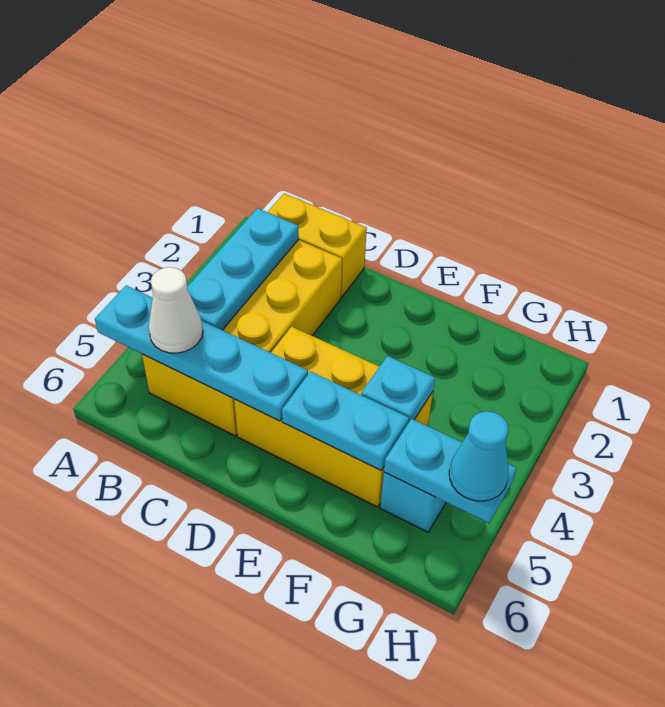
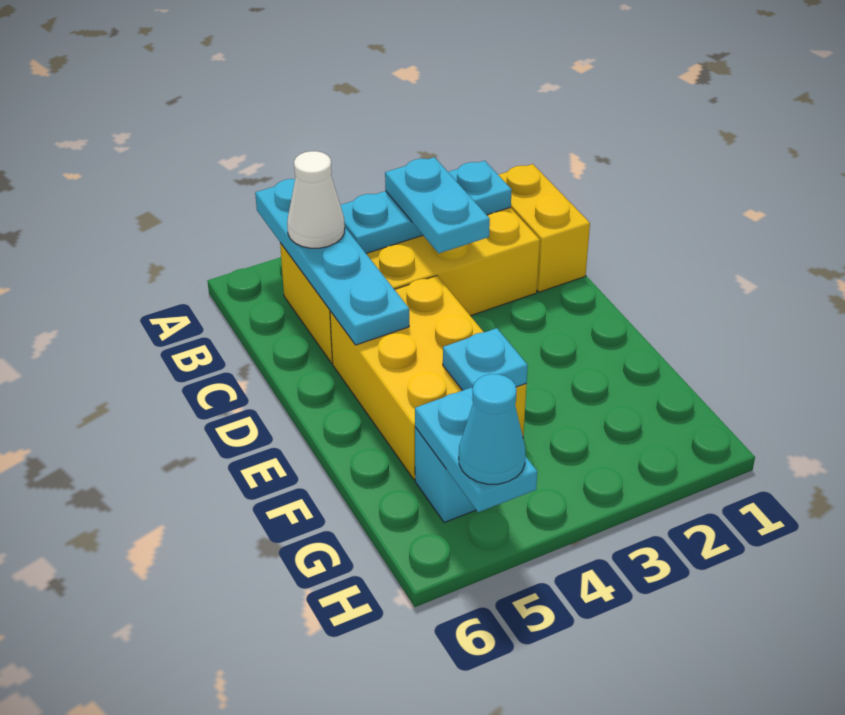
cyan plate E5:F5 level 2 -> cyan plate B3:C3 level 3

